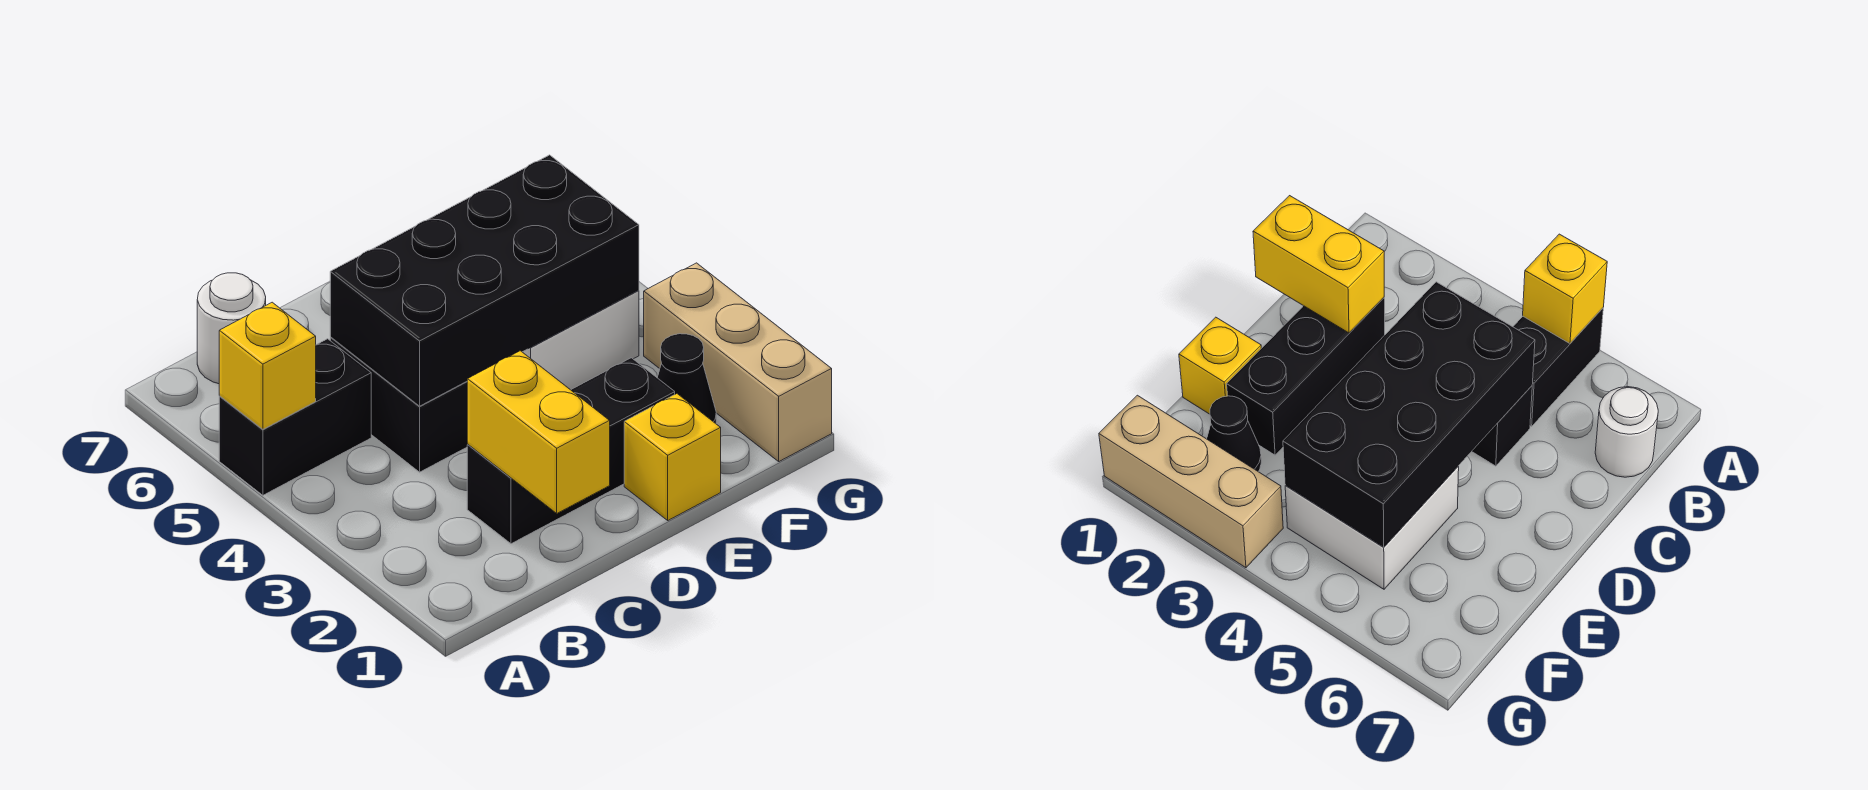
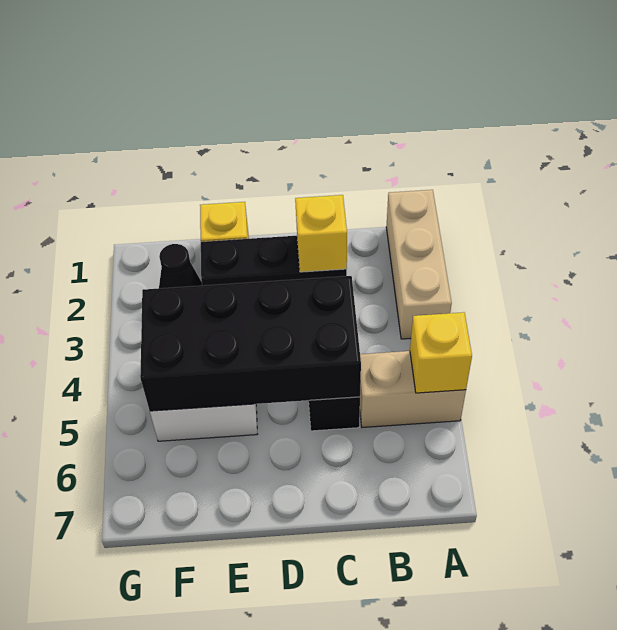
black brick A5:B5 level 1 -> tan brick A5:B5 level 1
white round brick B7 level 1 -> none
yellow brick C1:C2 level 2 -> yellow brick C2 level 2
tan brick G1:G3 level 1 -> tan brick A1:A3 level 1

